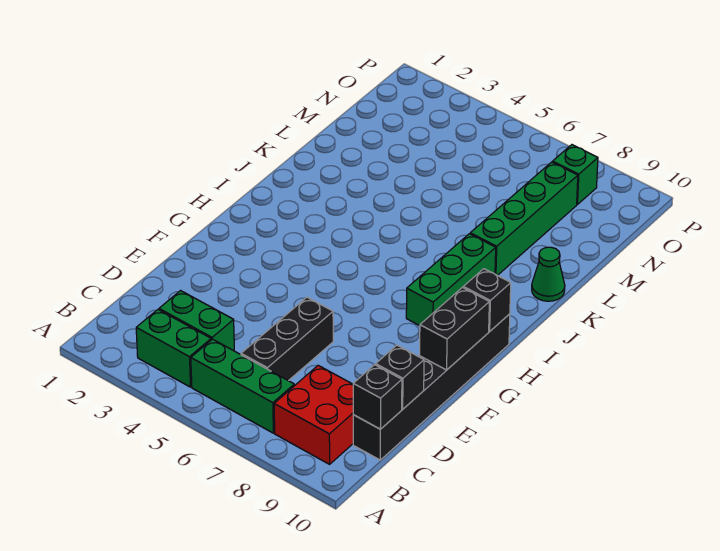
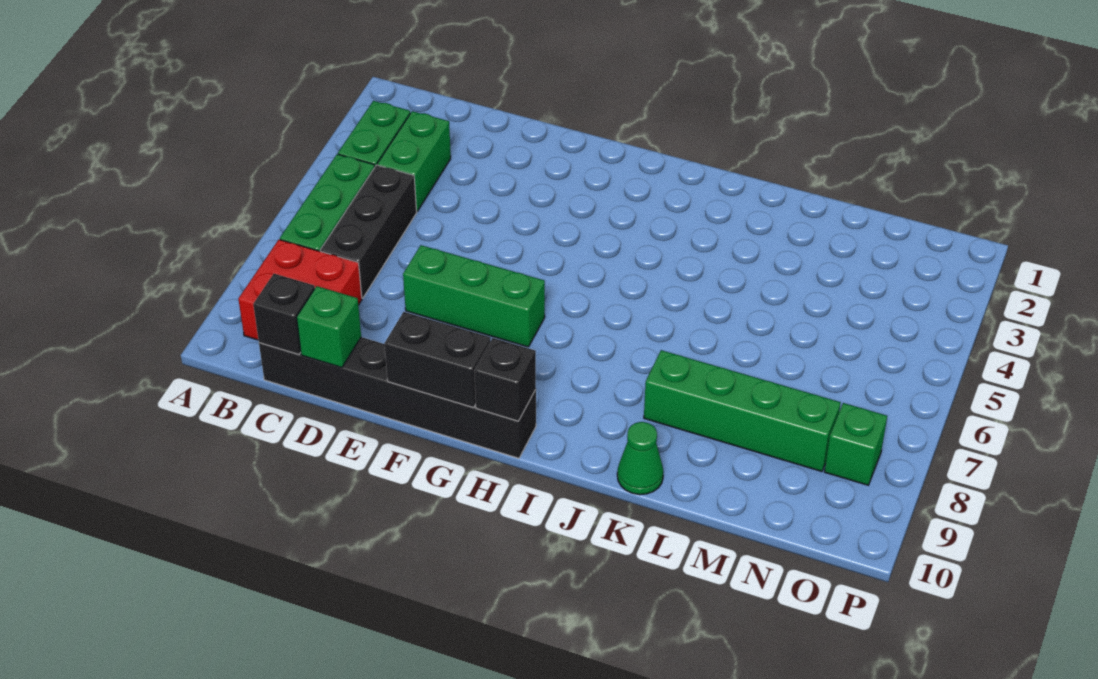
black brick C6:E6 level 1 -> black brick C5:C7 level 1
black brick D10 level 2 -> green brick D10 level 2
green brick H8:J8 level 1 -> green brick E7:G7 level 1

